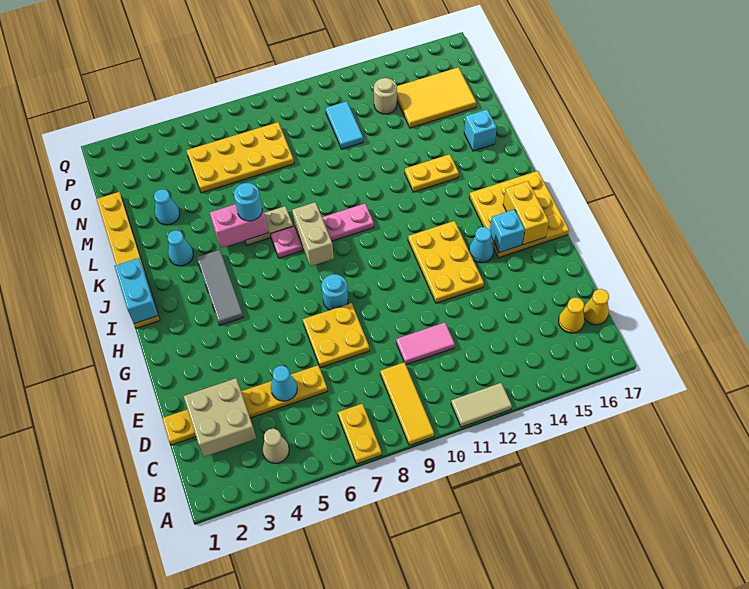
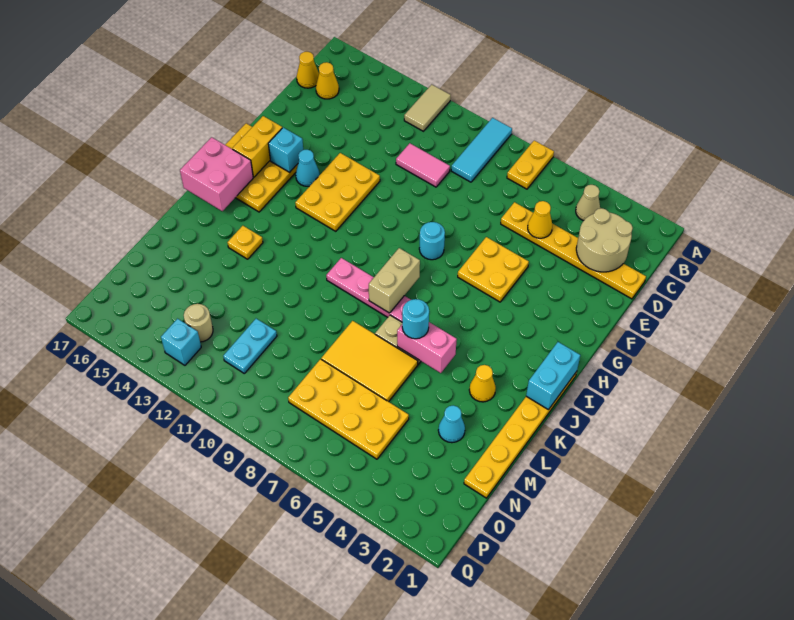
yellow tile A9:C9 level 1 -> cyan tile A9:C9 level 1
tan tile A11:A12 level 1 -> tan tile A12:B12 level 1
tan brick C2:D3 level 2 -> tan round brick C2:D3 level 2
cyan cone D5 level 2 -> yellow cone D5 level 2
yellow plate E7:F8 level 1 -> yellow plate F5:G6 level 1
grey tile H4:J4 level 1 -> none
none -> pink brick I16:J17 level 2
cyan cone K3 level 1 -> yellow cone K3 level 1
yellow plate K13:K14 level 1 -> yellow plate K14 level 1
cyan brick L16 level 1 -> cyan brick P13 level 1
cyan tile N11:O11 level 1 -> cyan plate N11:O11 level 1
yellow tile N14:O16 level 1 -> yellow tile L6:M8 level 1

